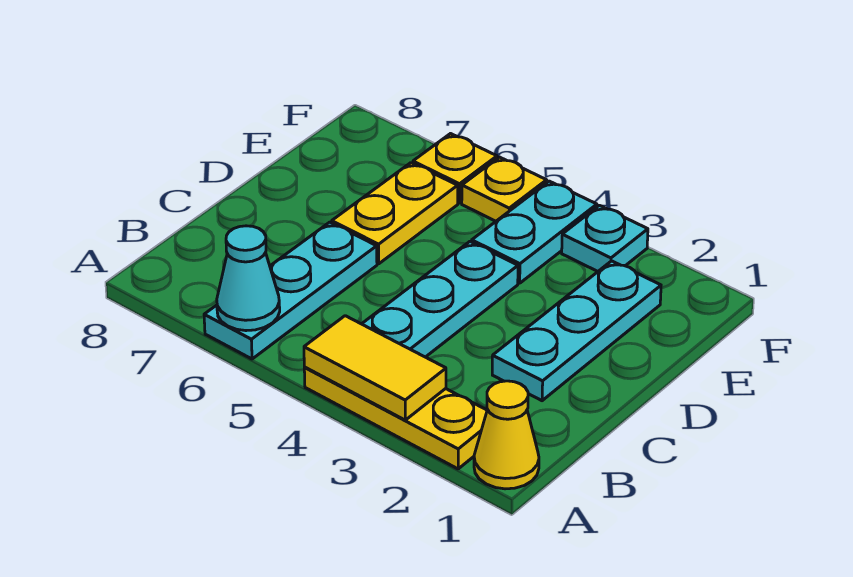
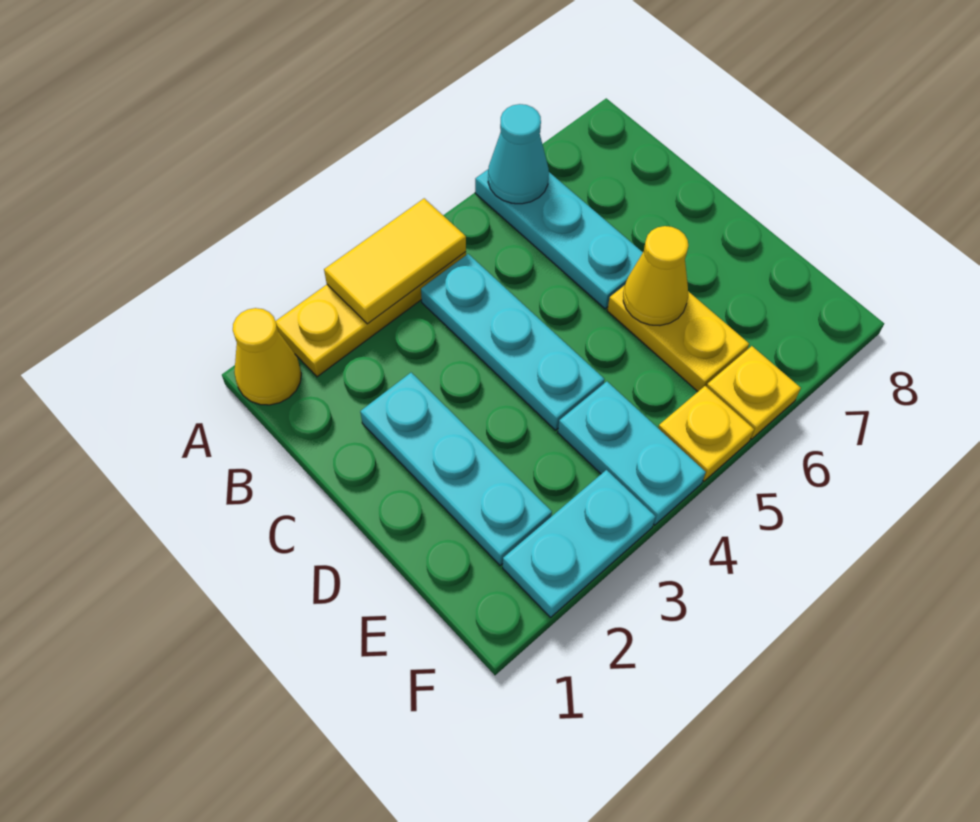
none -> yellow cone D6 level 2
cyan plate F3 level 1 -> cyan plate F2:F3 level 1

